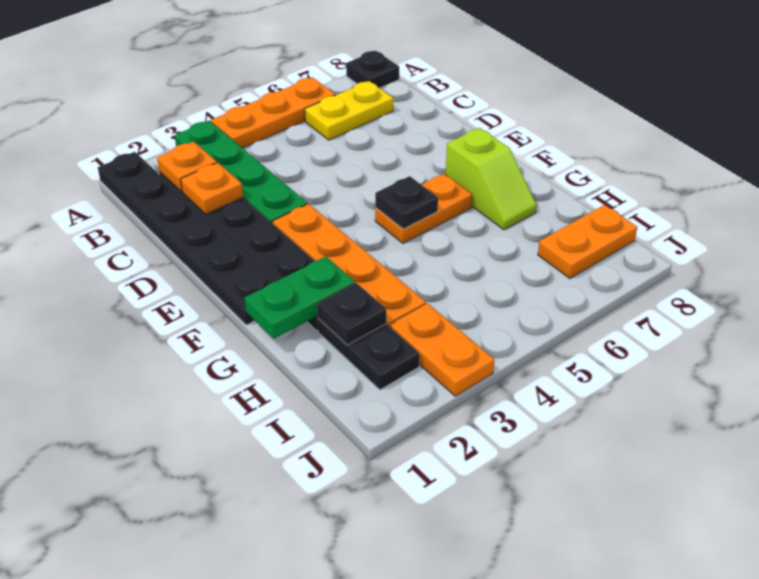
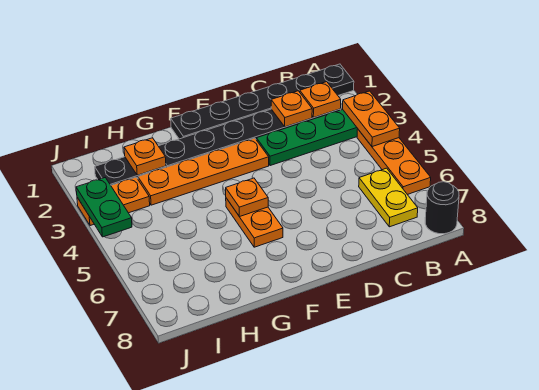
black plate A8 level 1 -> black round brick A8 level 1
black plate F5 level 2 -> orange plate F5 level 2
lime slope F7:G7 level 1 top F -> none
green plate G1:G2 level 2 -> green plate J3:J4 level 2
black plate H2 level 2 -> orange plate H2 level 2
orange plate I7:I8 level 1 -> orange plate A3:A4 level 2

